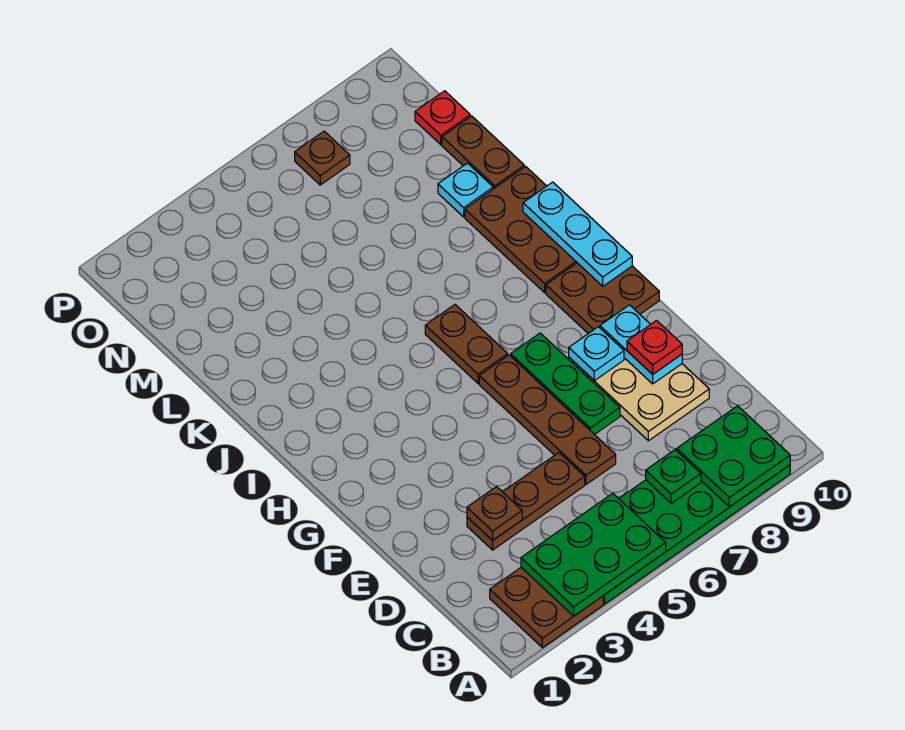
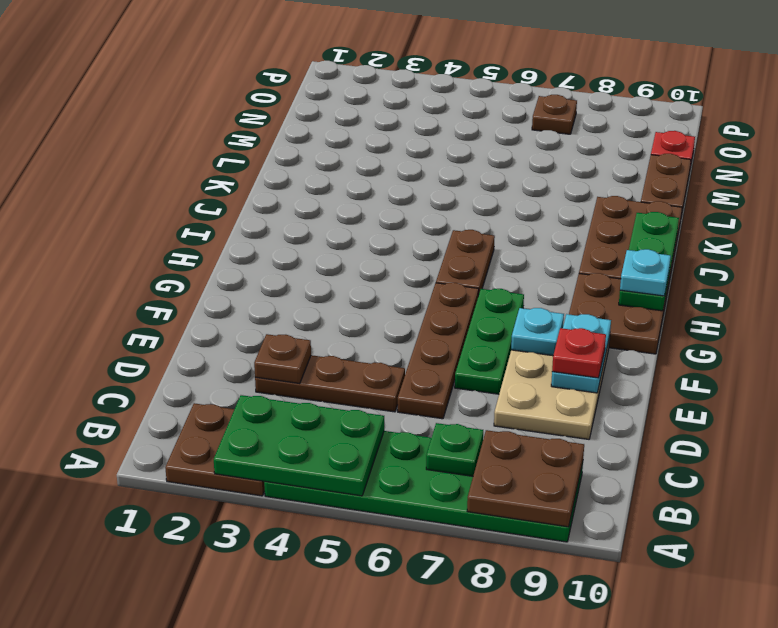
green plate A8:B9 level 2 -> brown plate A8:B9 level 2
cyan plate H10:J10 level 2 -> green plate H10:J10 level 2
cyan plate L9 level 1 -> cyan plate H10 level 3

